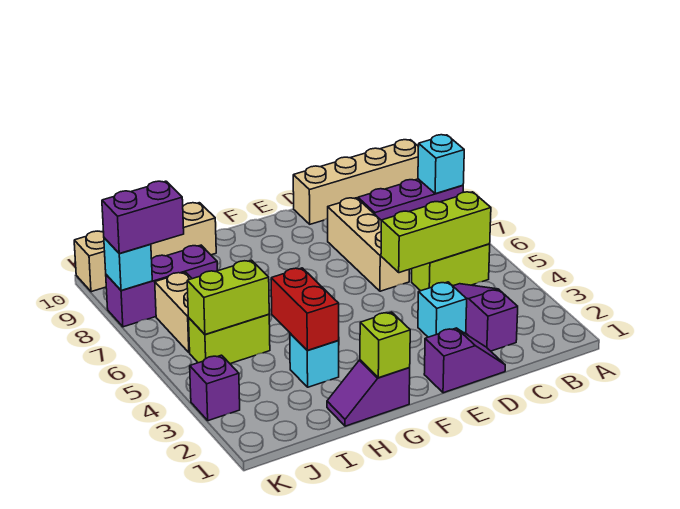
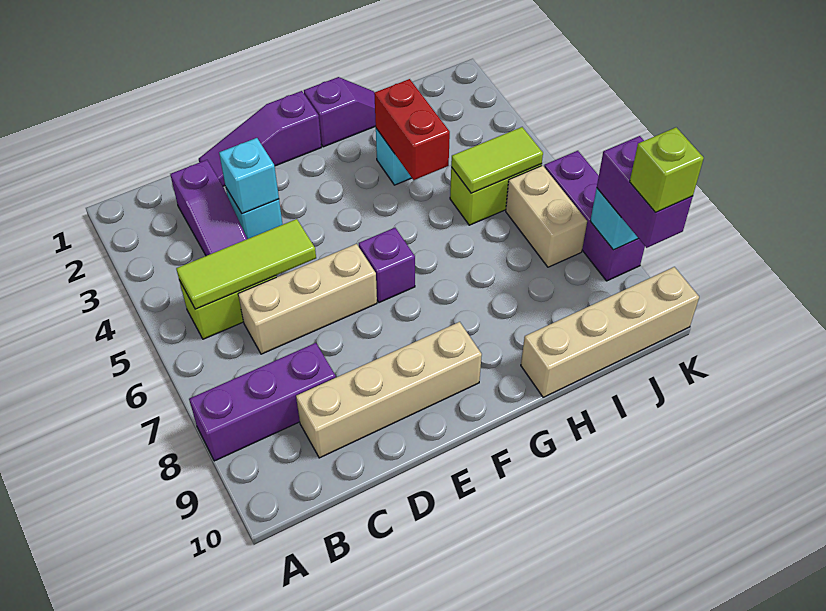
cyan brick A8 level 2 -> cyan brick D3 level 2
tan brick A10:D10 level 1 -> tan brick C9:F9 level 1
lime brick B5:D5 level 2 -> lime tile B5:D5 level 2
purple slope D1:E1 level 1 top E -> purple slope D1:F1 level 1 top F
tan brick D6:D8 level 1 -> tan brick C6:E6 level 1
lime brick G1 level 2 -> lime brick K9 level 4
lime brick I5:J5 level 2 -> lime tile I5:J5 level 2
purple brick I8:K8 level 1 -> purple brick K6:K8 level 1
purple brick J8:K8 level 3 -> purple brick K8:K9 level 3
purple brick K3 level 1 -> purple brick F6 level 1

